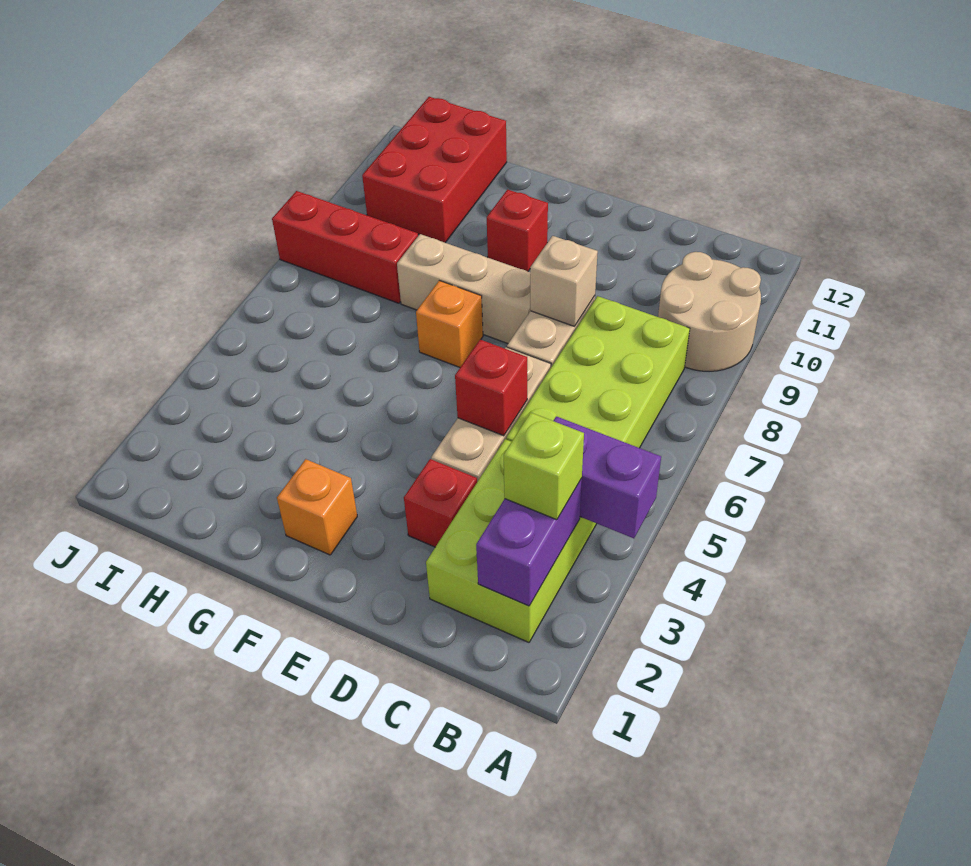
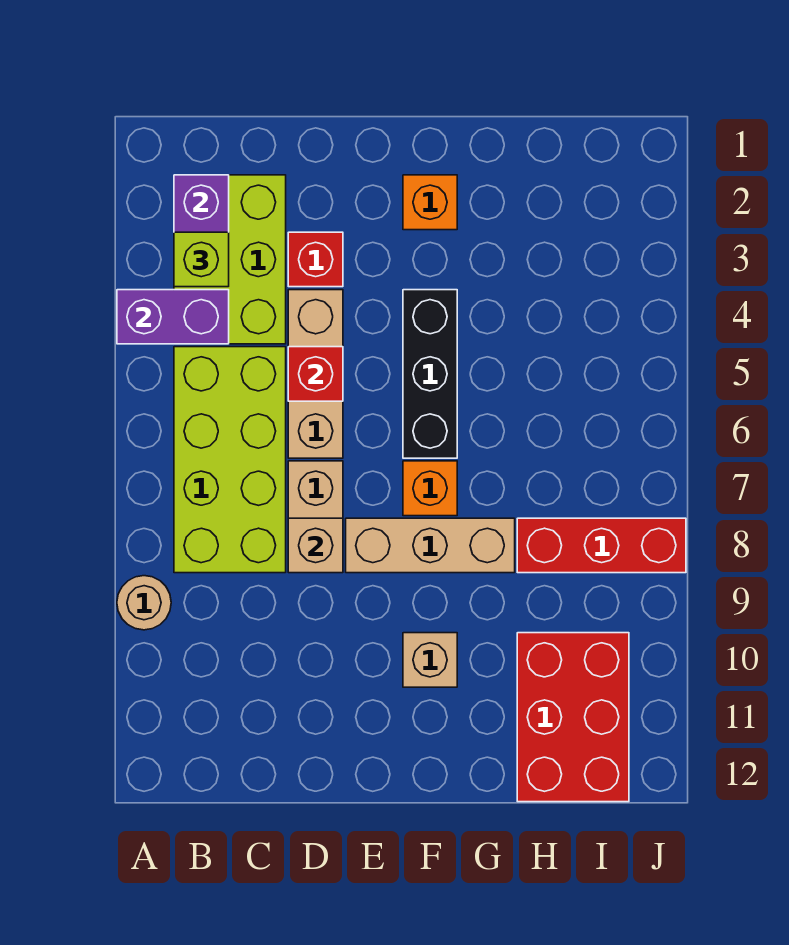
tan round brick A9:B10 level 1 -> tan round brick A9 level 1
none -> black brick F4:F6 level 1
red brick F10 level 1 -> tan brick F10 level 1

